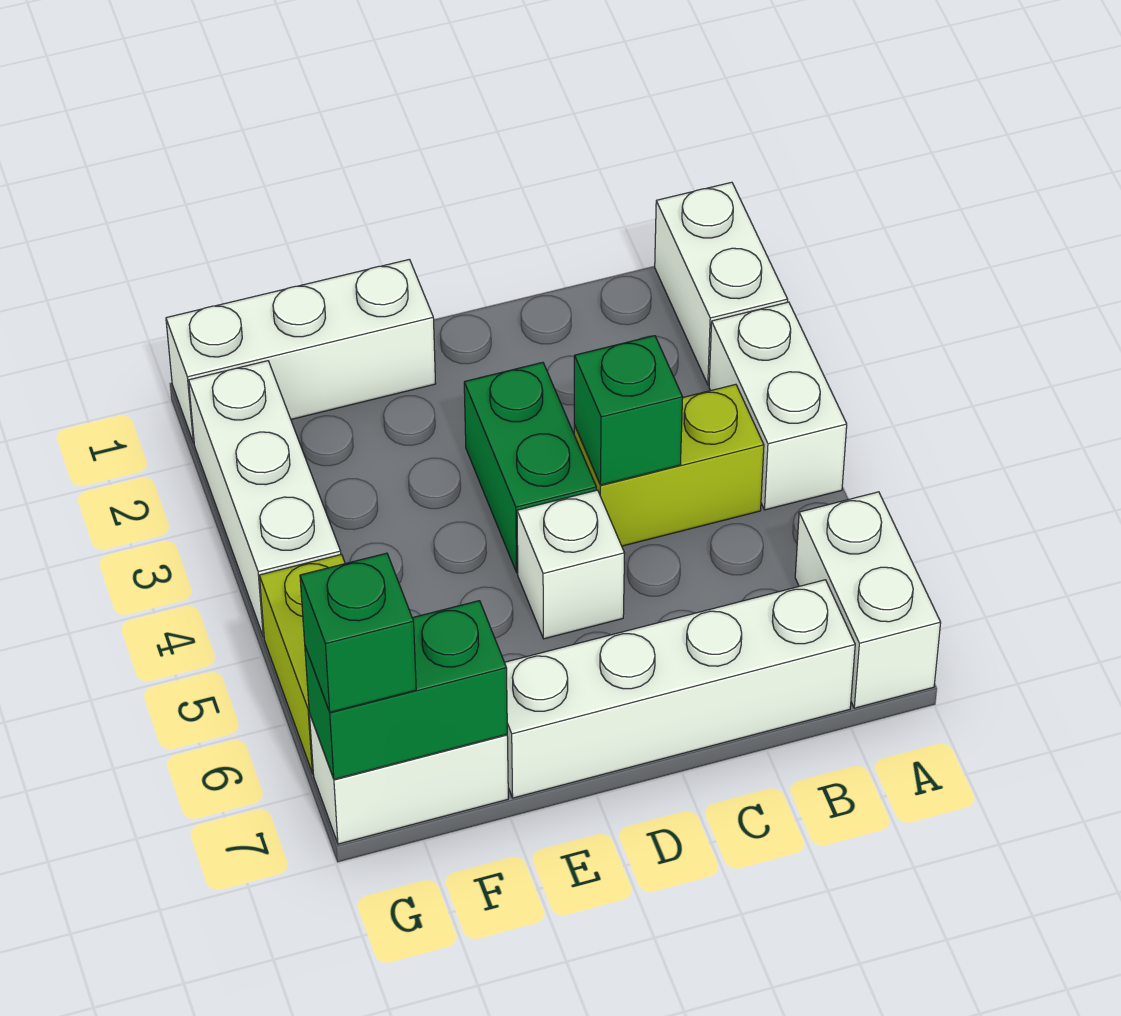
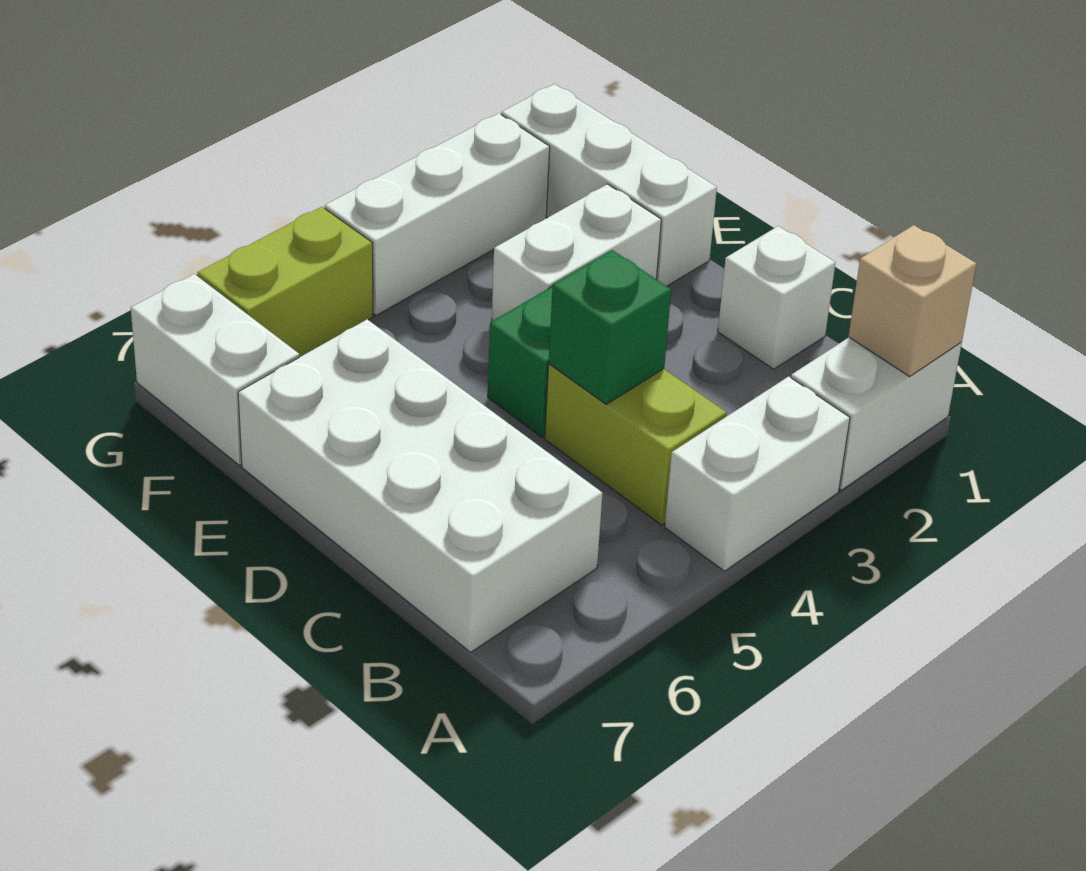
none -> tan brick A1 level 2
white brick A6:A7 level 1 -> white brick E2:E3 level 1
white brick B7:E7 level 1 -> white brick B6:E7 level 1
white brick D5 level 1 -> white brick C1 level 1
green brick F7:G7 level 2 -> none
green brick G7 level 3 -> none

